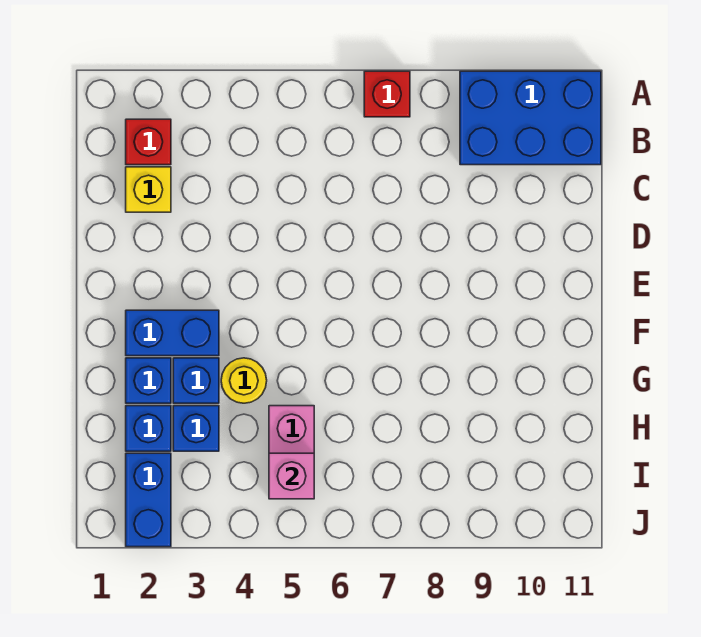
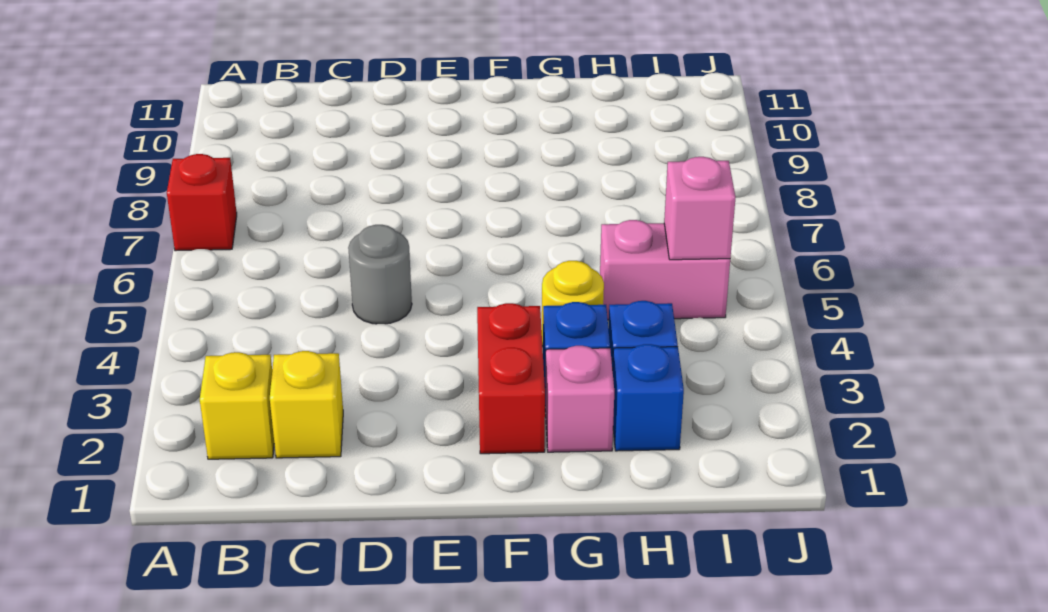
blue brick A9:B11 level 1 -> none
red brick B2 level 1 -> yellow brick B2 level 1
none -> grey round brick D5 level 1
blue brick F2:F3 level 1 -> red brick F2:F3 level 1
blue brick G2 level 1 -> pink brick G2 level 1
blue brick I2:J2 level 1 -> none

